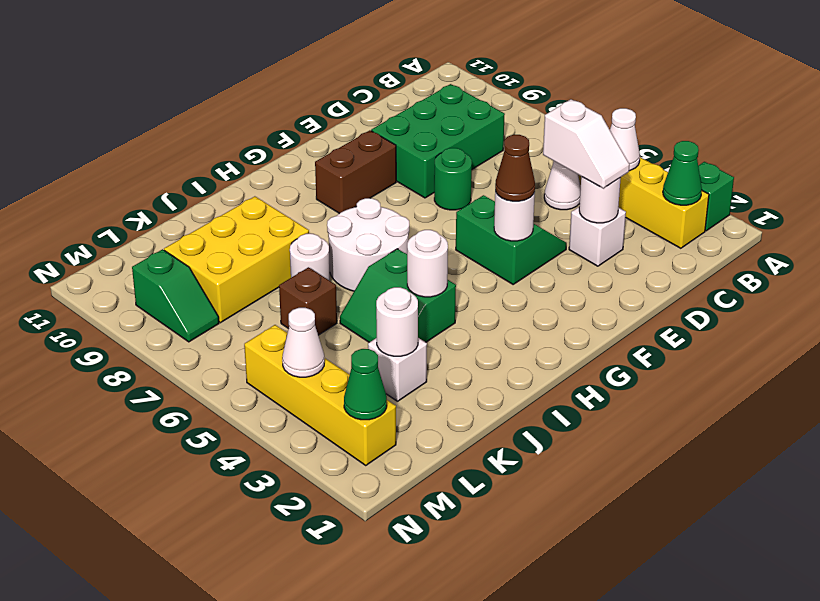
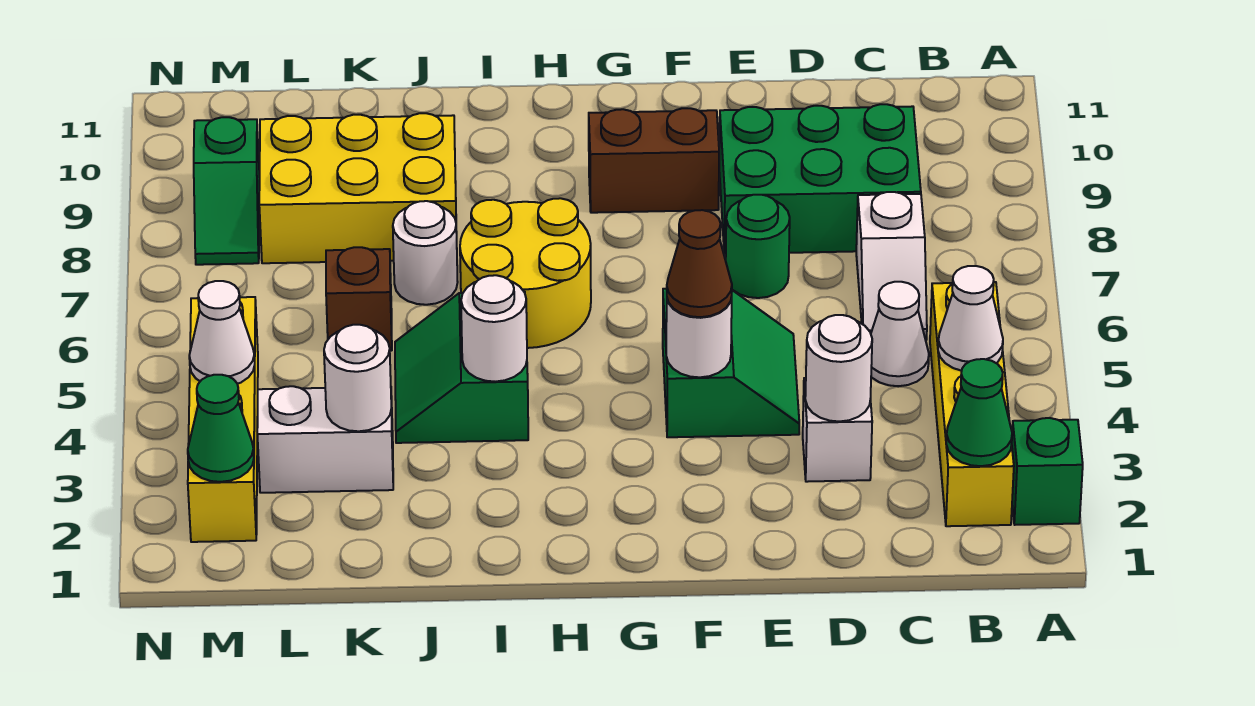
white slope D3:D4 level 3 top 4 -> white slope C6:C7 level 1 top 7
white round brick H6:I7 level 1 -> yellow round brick H6:I7 level 1
white brick K3 level 1 -> white brick K3:L3 level 1

